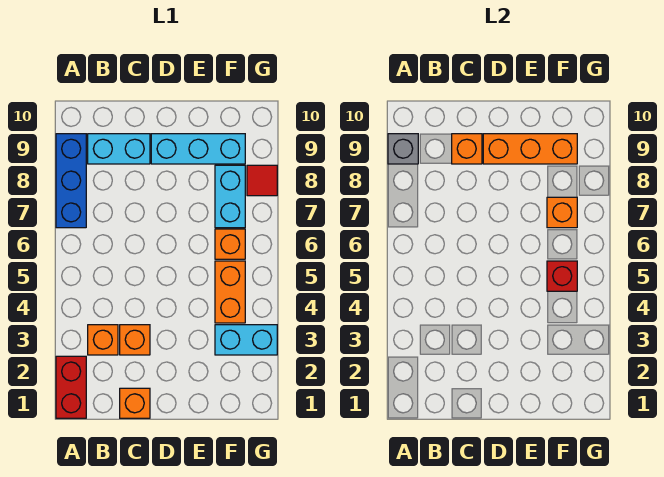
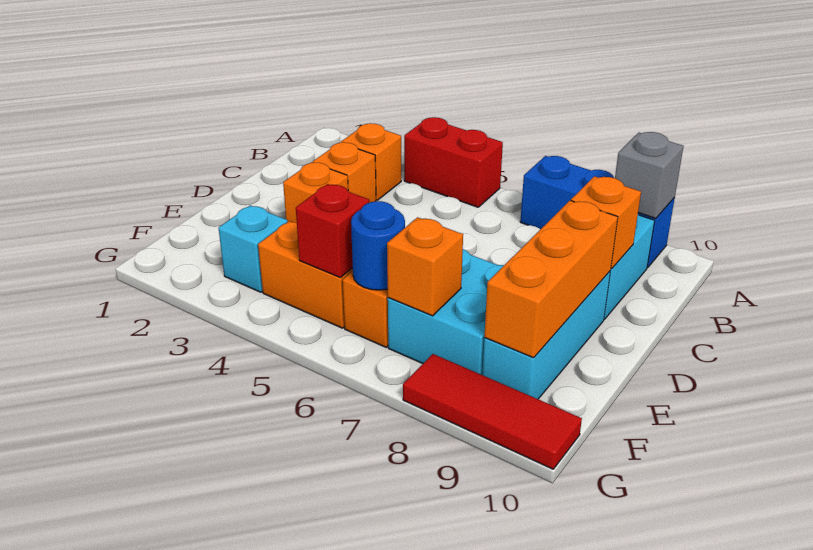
red brick A1:A2 level 1 -> red brick A4:A5 level 1
orange brick C1 level 1 -> orange brick D3 level 1
cyan brick F3:G3 level 1 -> cyan brick F3 level 1
none -> blue round brick F6 level 2
cyan brick F7:F8 level 1 -> cyan brick E7:F8 level 1
red tile G8 level 1 -> red tile G8:G10 level 1

